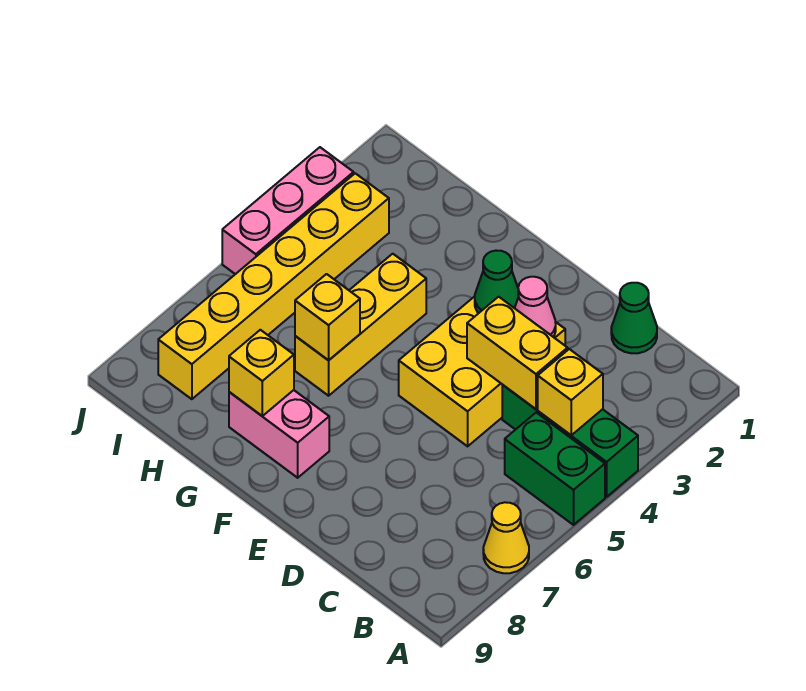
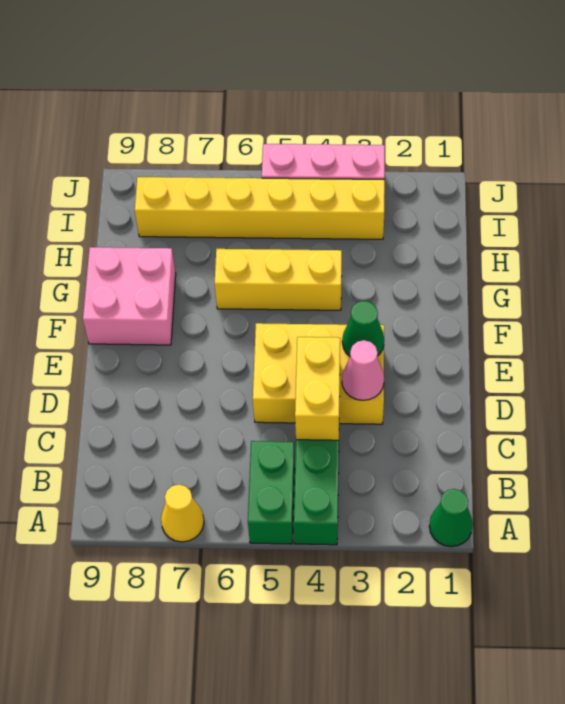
yellow brick B4 level 2 -> none
green cone C1 level 1 -> green cone A1 level 1
pink brick F8:G8 level 1 -> pink brick F8:G9 level 1
yellow brick G6 level 2 -> none
yellow brick G8 level 2 -> none

